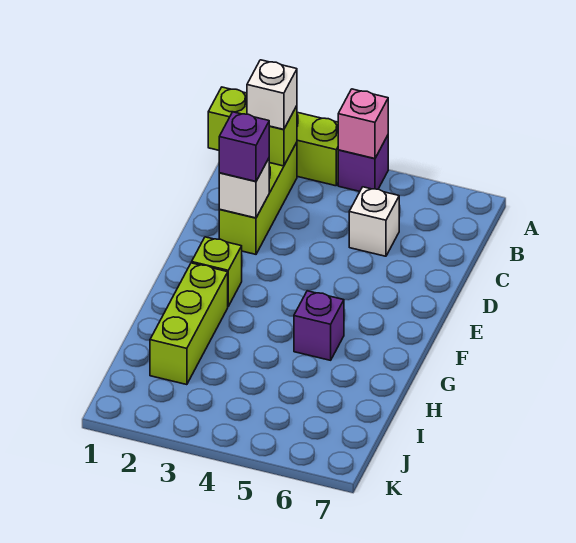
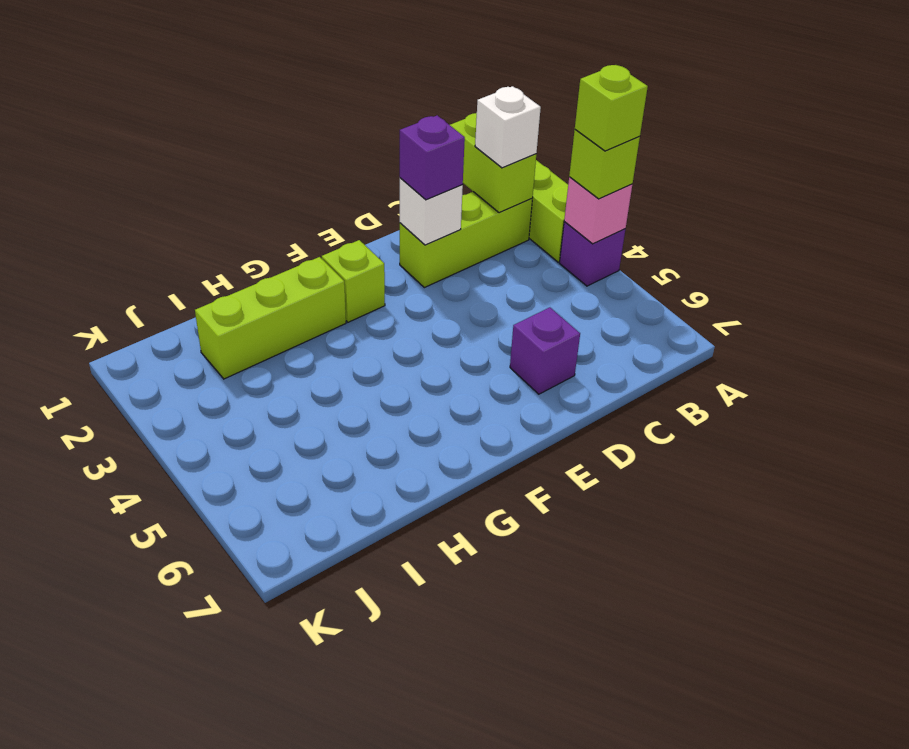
none -> lime brick A4 level 3
none -> lime brick A4 level 4
white brick C5 level 1 -> none
purple brick G5 level 1 -> purple brick D6 level 1

